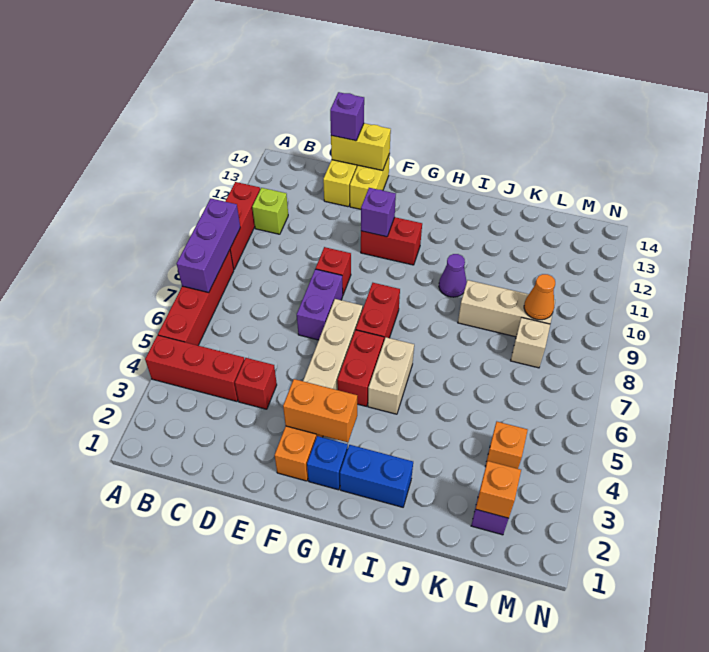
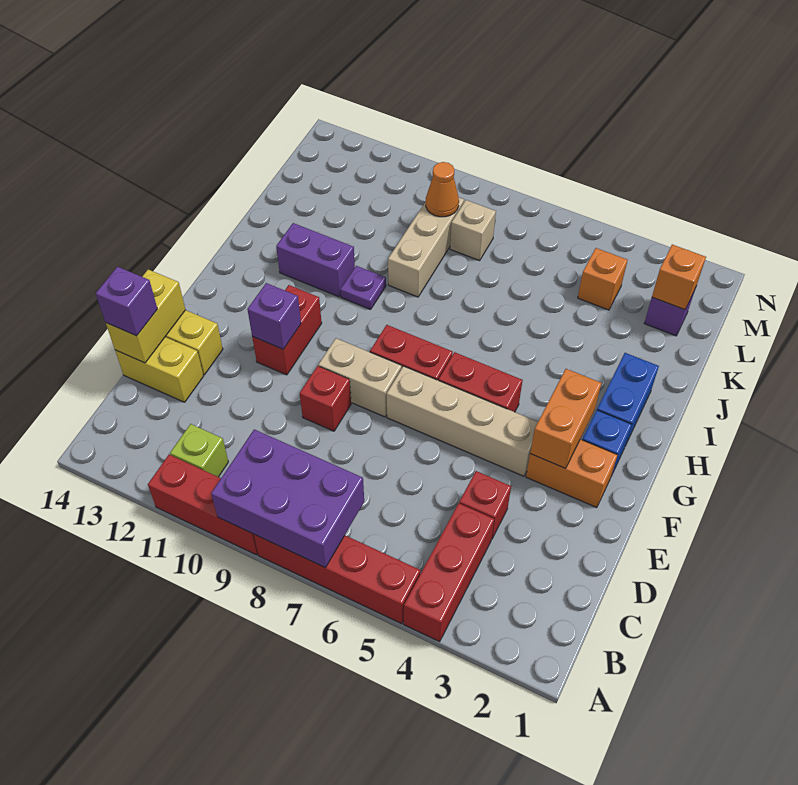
purple brick A7:A9 level 2 -> purple brick A7:B9 level 2
purple brick E7:E8 level 1 -> purple brick I11:I12 level 1
tan brick H5:H6 level 1 -> tan brick F8:F9 level 1
purple cone I10 level 1 -> purple plate I10 level 1

